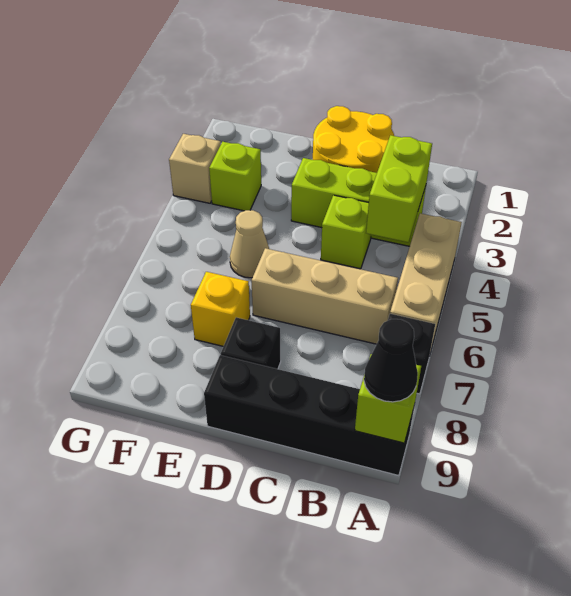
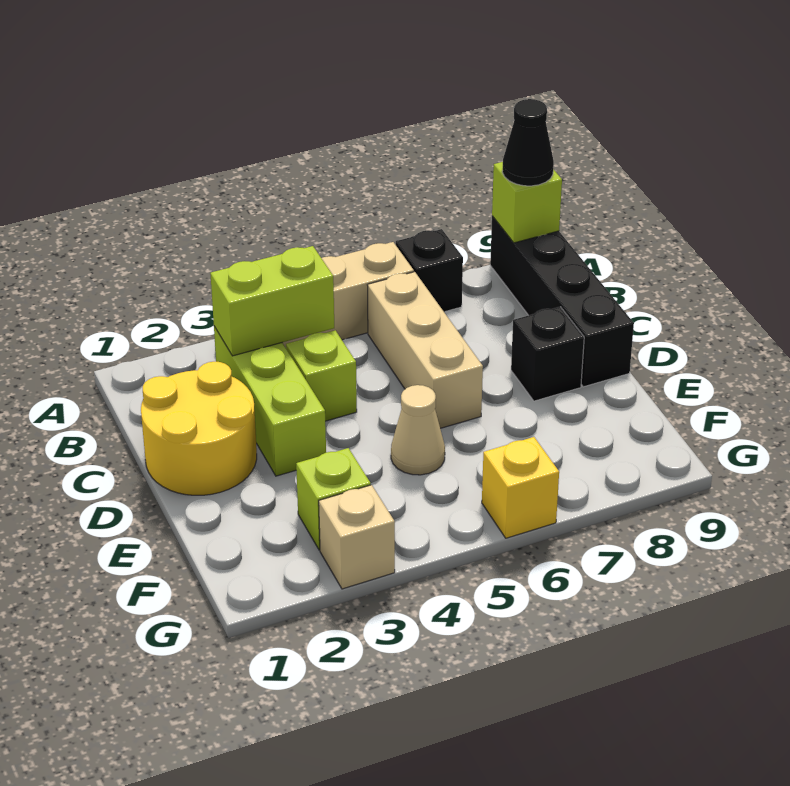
yellow brick E7 level 1 -> yellow brick G6 level 1

